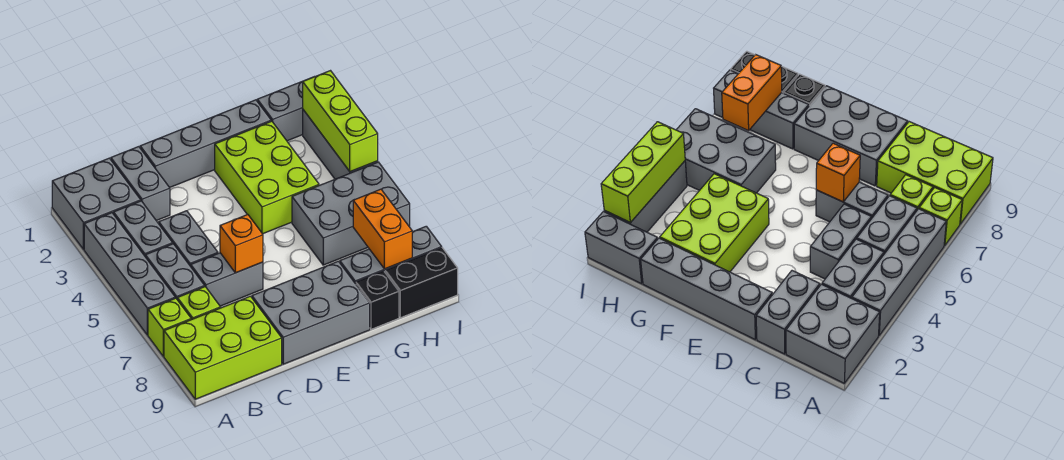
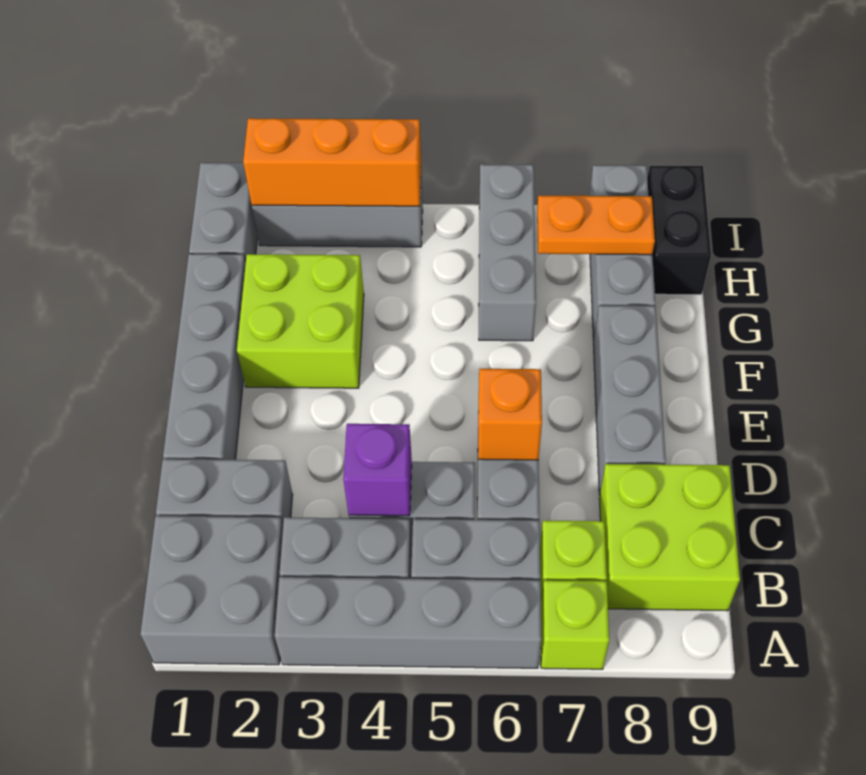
lime brick A8:C9 level 1 -> lime brick B8:C9 level 1
none -> purple brick C4 level 2
grey brick D8:F9 level 1 -> grey brick D8:F8 level 1
lime brick F2:G4 level 1 -> lime brick F2:G3 level 1
grey brick G5:I6 level 1 -> grey brick G6:I6 level 1
black brick G9 level 1 -> none
orange brick H7:H8 level 2 -> orange plate H7:H8 level 2
lime brick I2:I4 level 2 -> orange brick I2:I4 level 2

